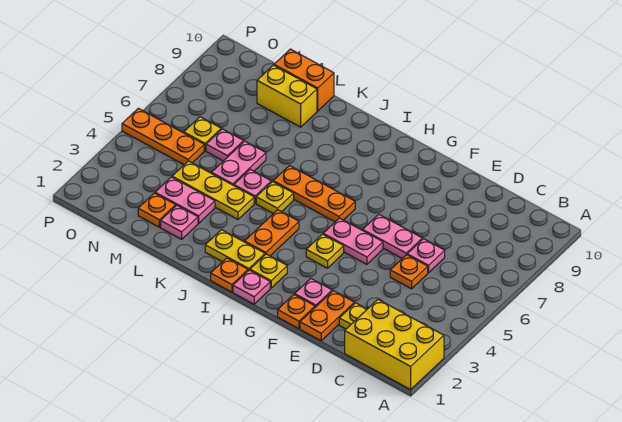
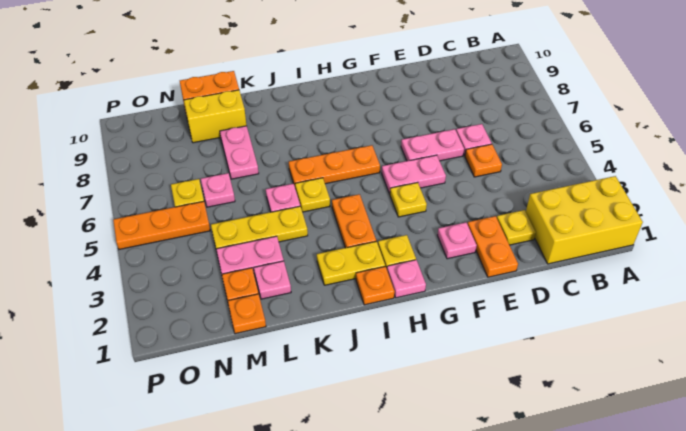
orange plate F1 level 1 -> orange plate M1 level 1
pink plate L5:L6 level 1 -> pink plate L7:L8 level 1

